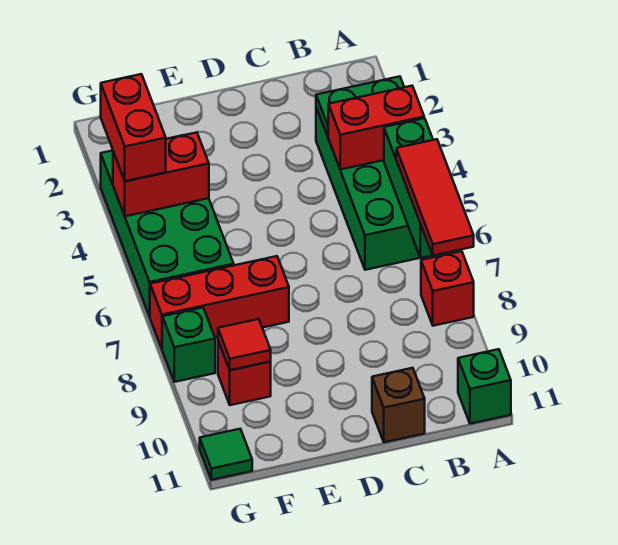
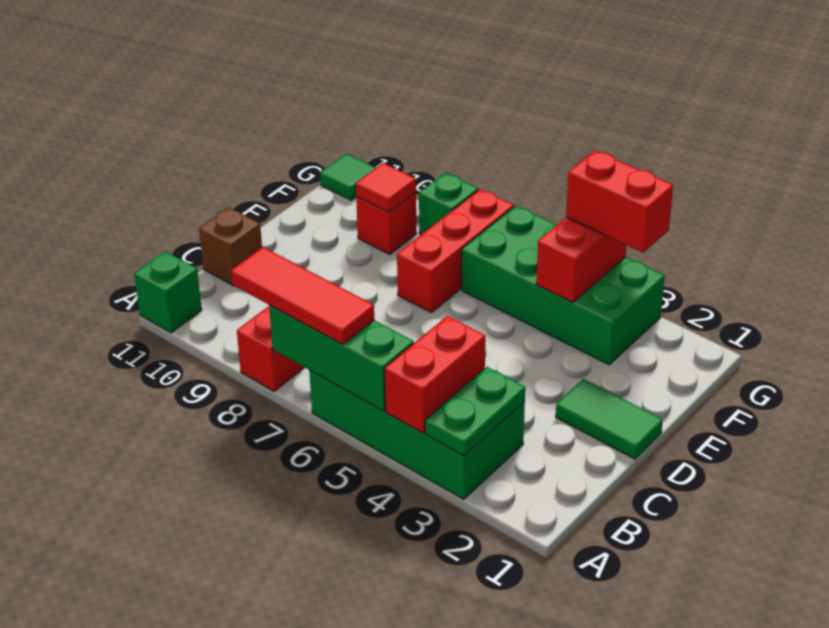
none -> green tile D1:D2 level 1

